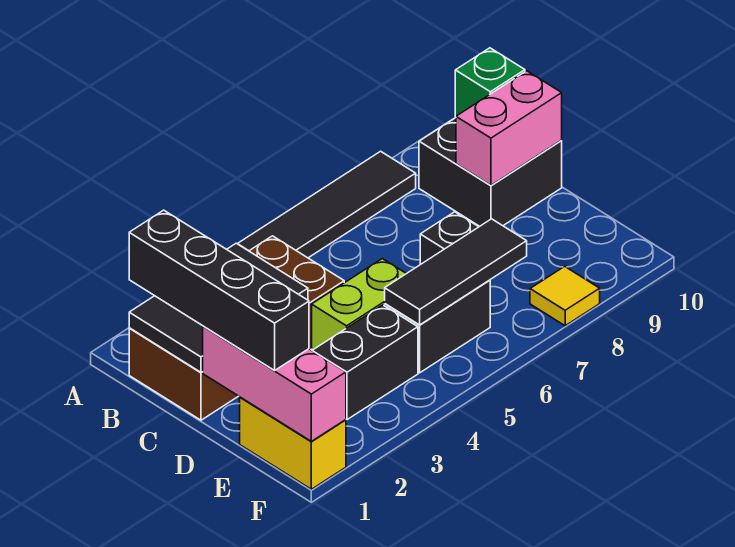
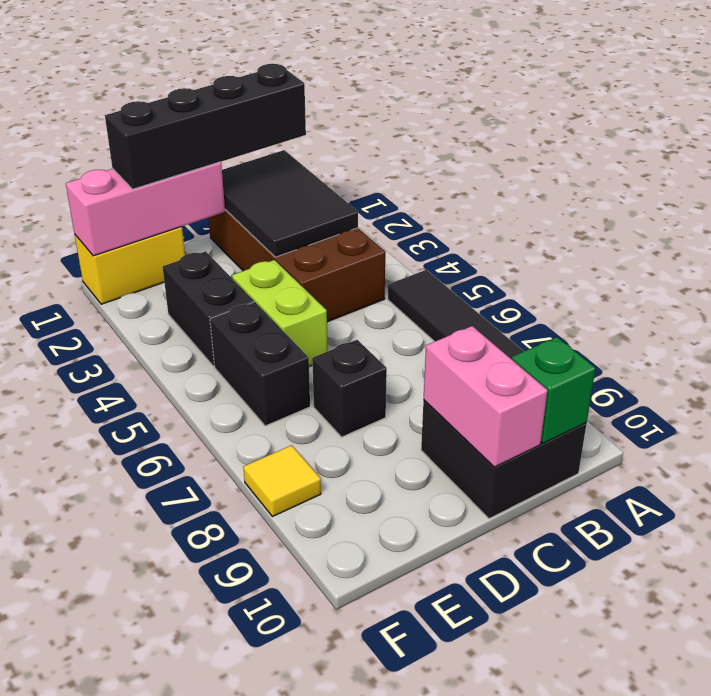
black tile E5:E7 level 2 -> none

